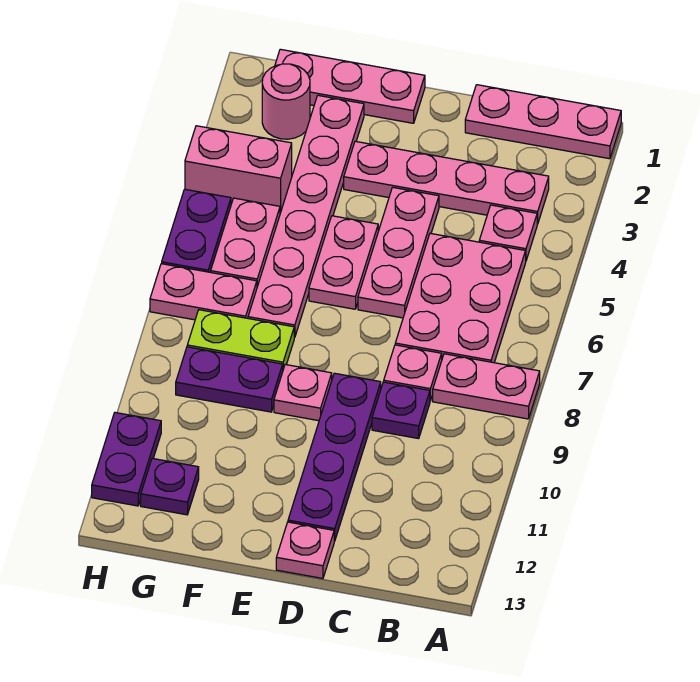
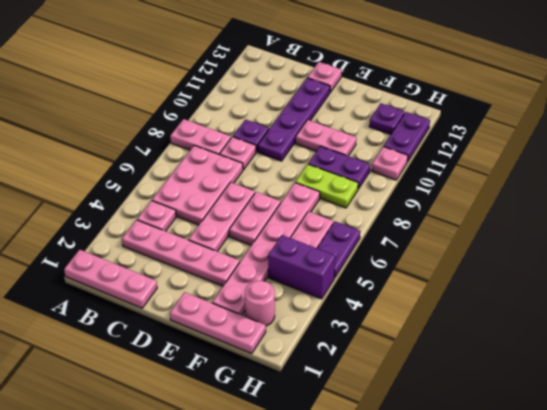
pink plate E9 level 1 -> pink plate H10 level 1
pink brick G4:H4 level 1 -> purple brick G4:H4 level 1
pink plate G7:H7 level 1 -> pink plate E10:F10 level 1

